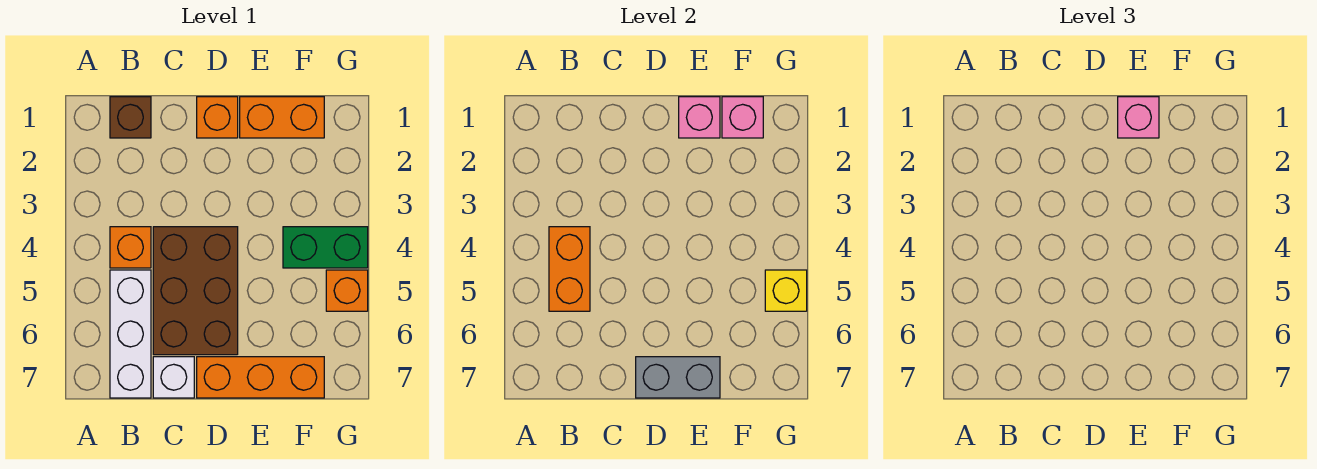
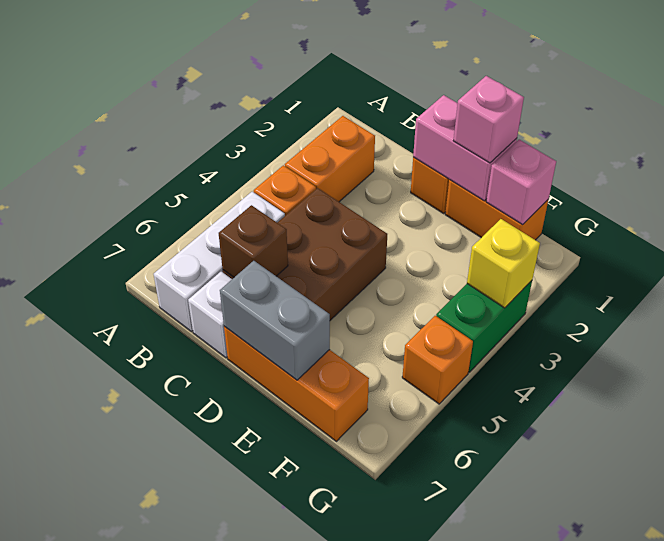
brown brick B1 level 1 -> brown brick C6 level 2
orange brick B4:B5 level 2 -> orange brick B2:B3 level 1
pink brick E1 level 2 -> pink brick D1:E1 level 2
green brick F4:G4 level 1 -> green brick G3:G4 level 1
yellow brick G5 level 2 -> yellow brick G3 level 2

